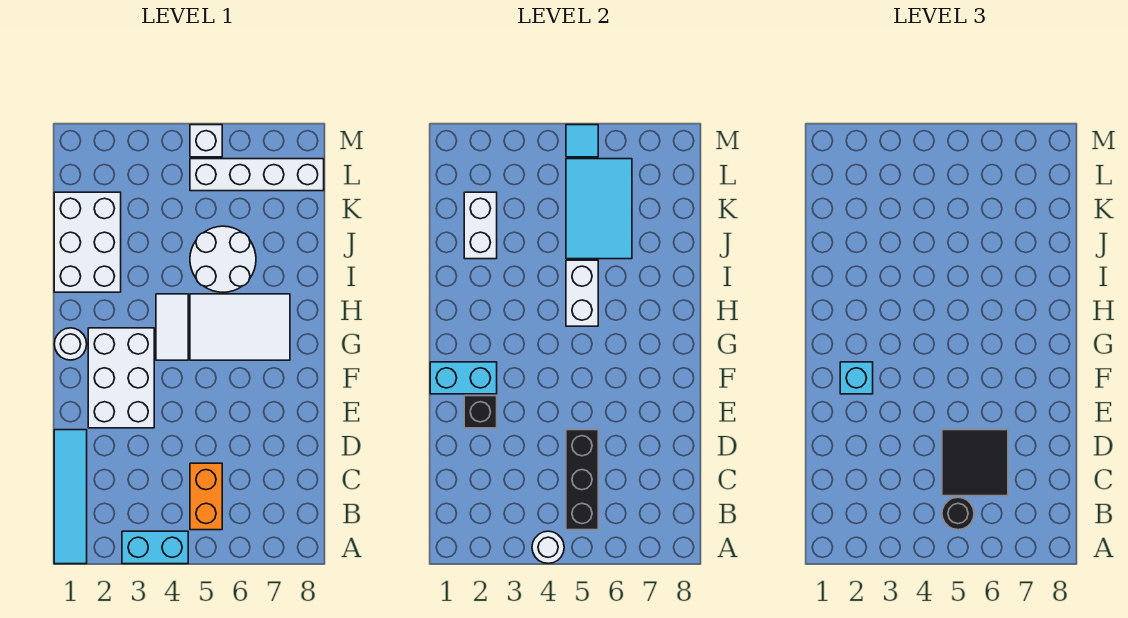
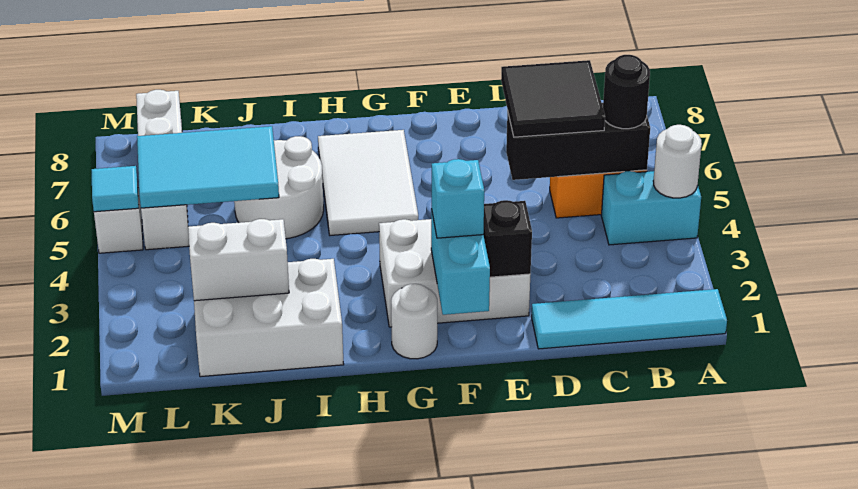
cyan brick A3:A4 level 1 -> cyan brick A4:B4 level 1
white tile G4:H4 level 1 -> none
white brick H5:I5 level 2 -> none

